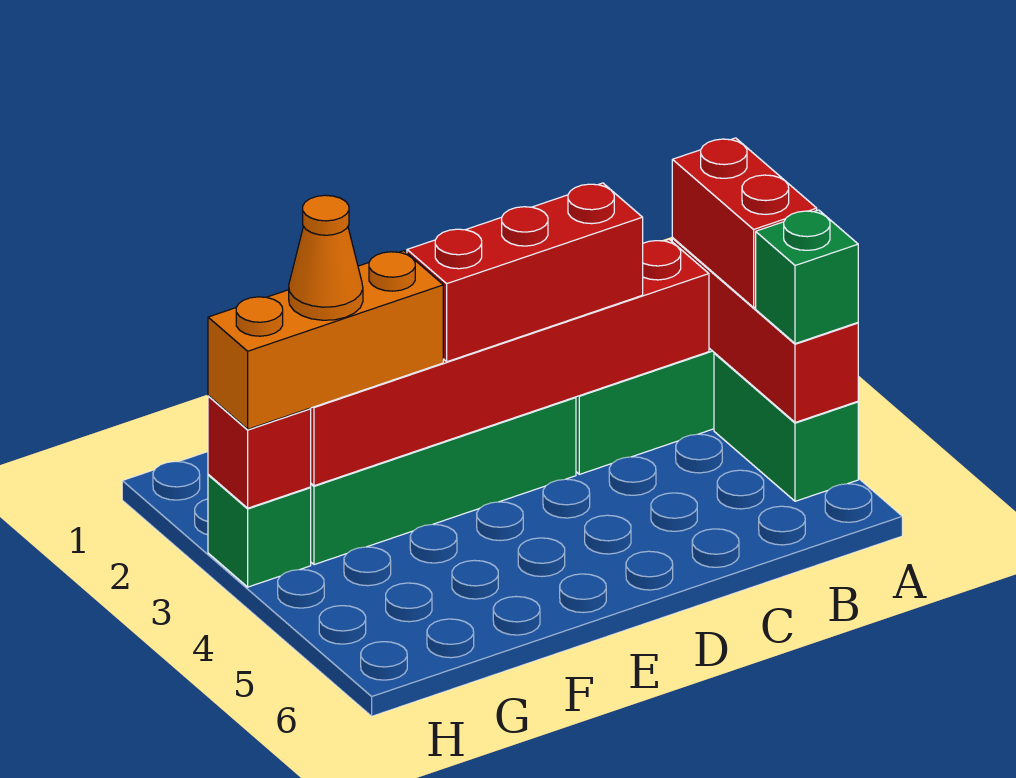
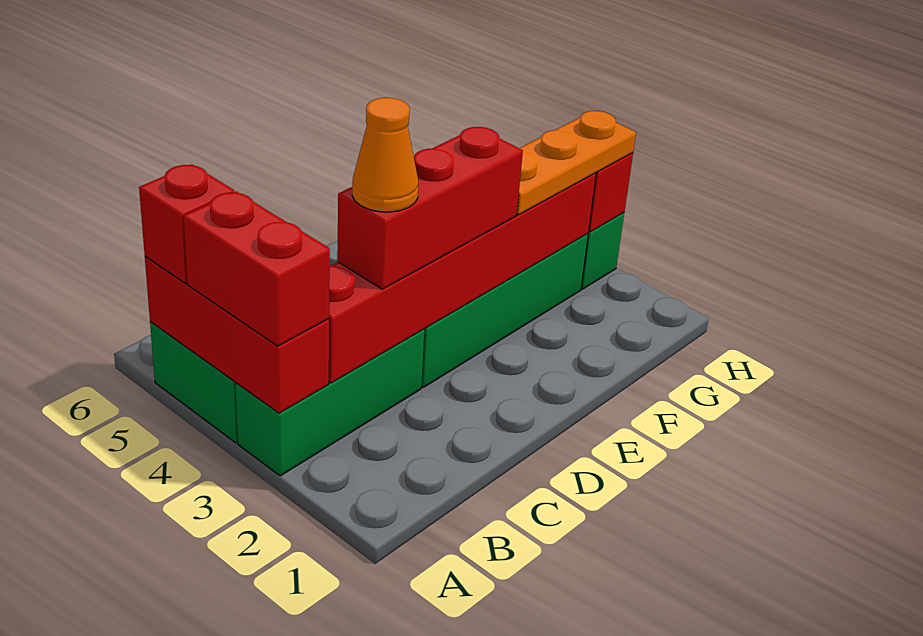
green brick A5 level 3 -> red brick A5 level 3
orange brick F3:H3 level 3 -> orange plate F3:H3 level 3
orange cone G3 level 4 -> orange cone C3 level 4

